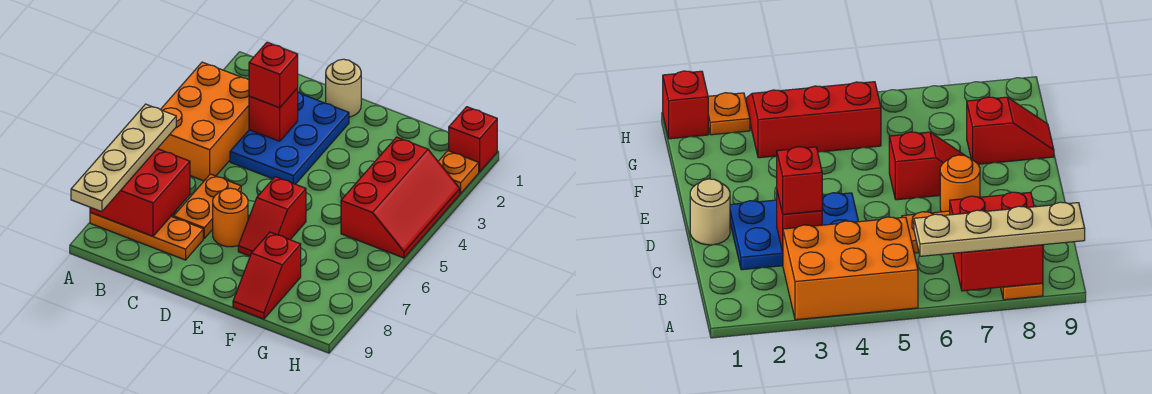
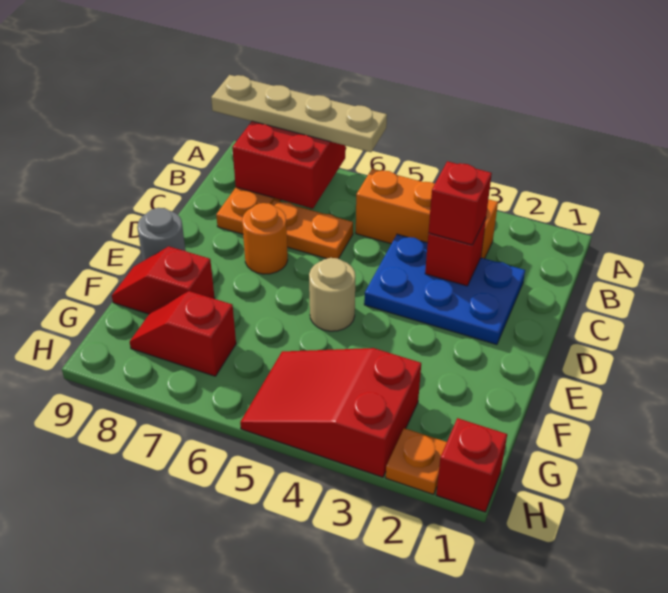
orange brick A3:B5 level 1 -> orange brick B3:B5 level 1
tan round brick D1 level 1 -> tan round brick E5 level 1
red slope E6:E7 level 1 top 6 -> red slope G7:G8 level 1 top 7
none -> grey round brick E9 level 1
red slope G3:H5 level 1 top G -> red slope G3:H5 level 1 top 3

